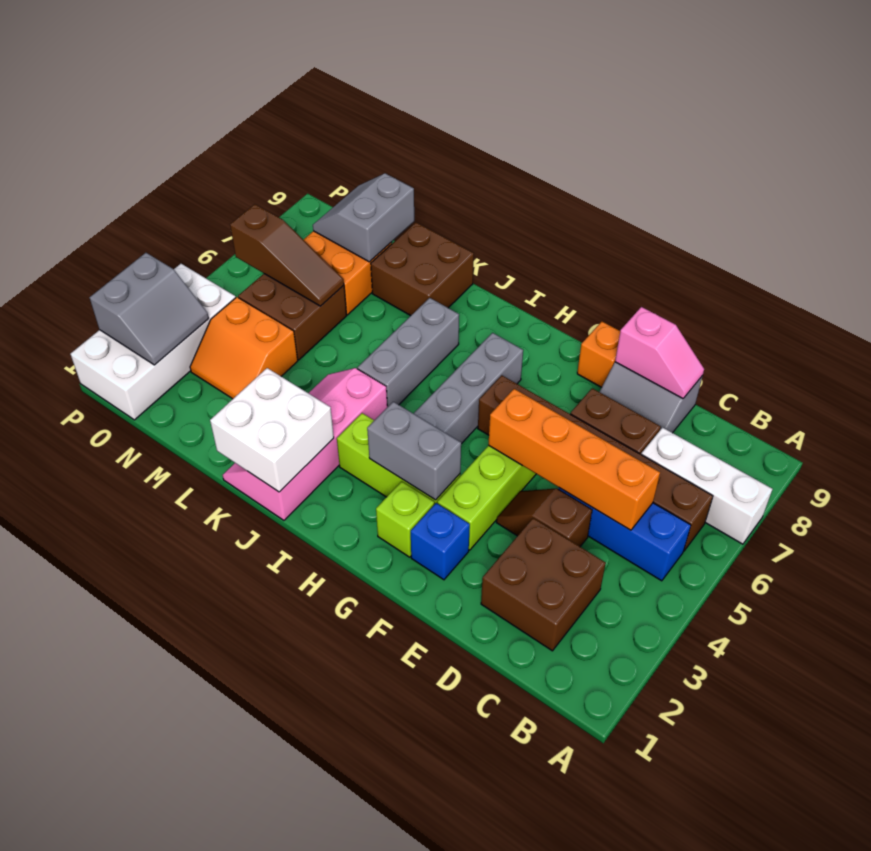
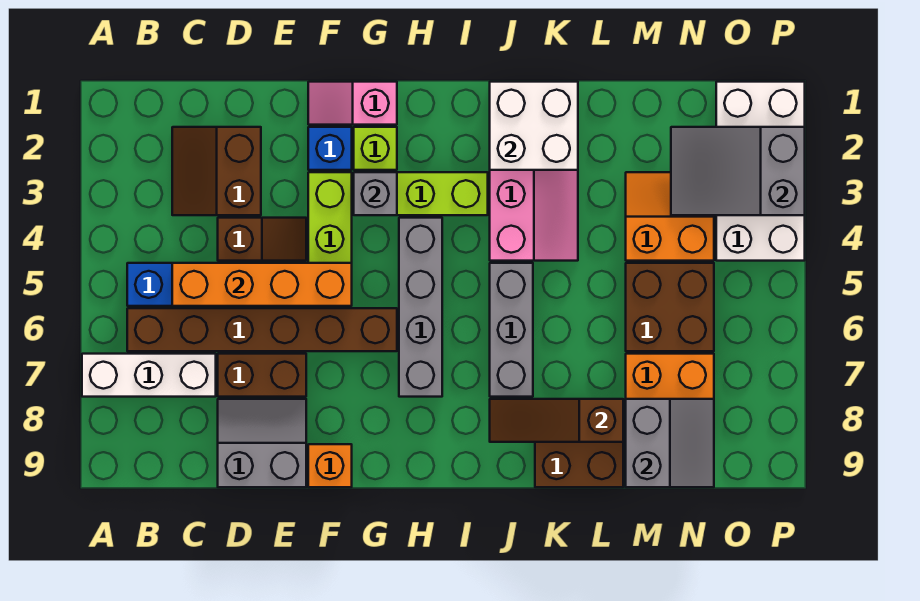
brown brick C2:D3 level 1 -> brown slope C2:D3 level 1 top D
pink slope D9:E9 level 2 top E -> pink slope F1:G1 level 1 top G
grey brick G3:H3 level 2 -> grey brick G3 level 2
brown slope M6:O6 level 2 top O -> brown slope J8:L8 level 2 top L
grey slope O2:P3 level 2 top P -> grey slope N2:P3 level 2 top P

